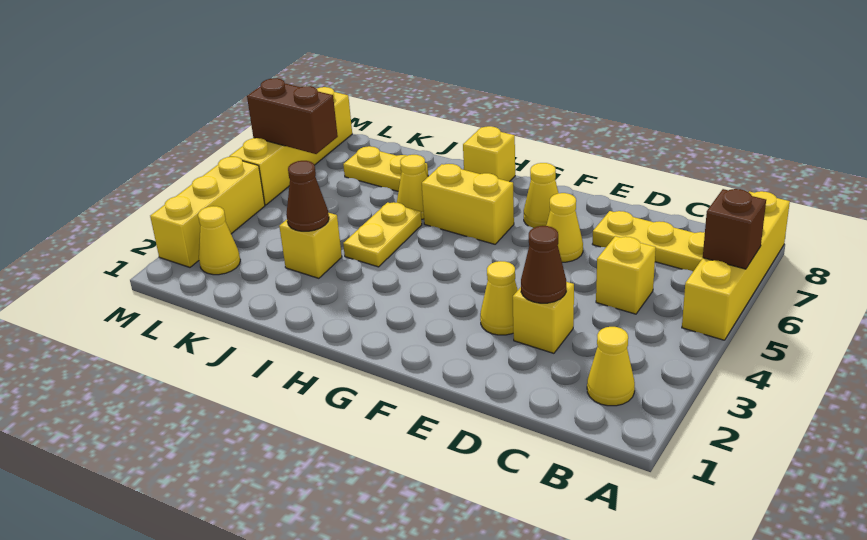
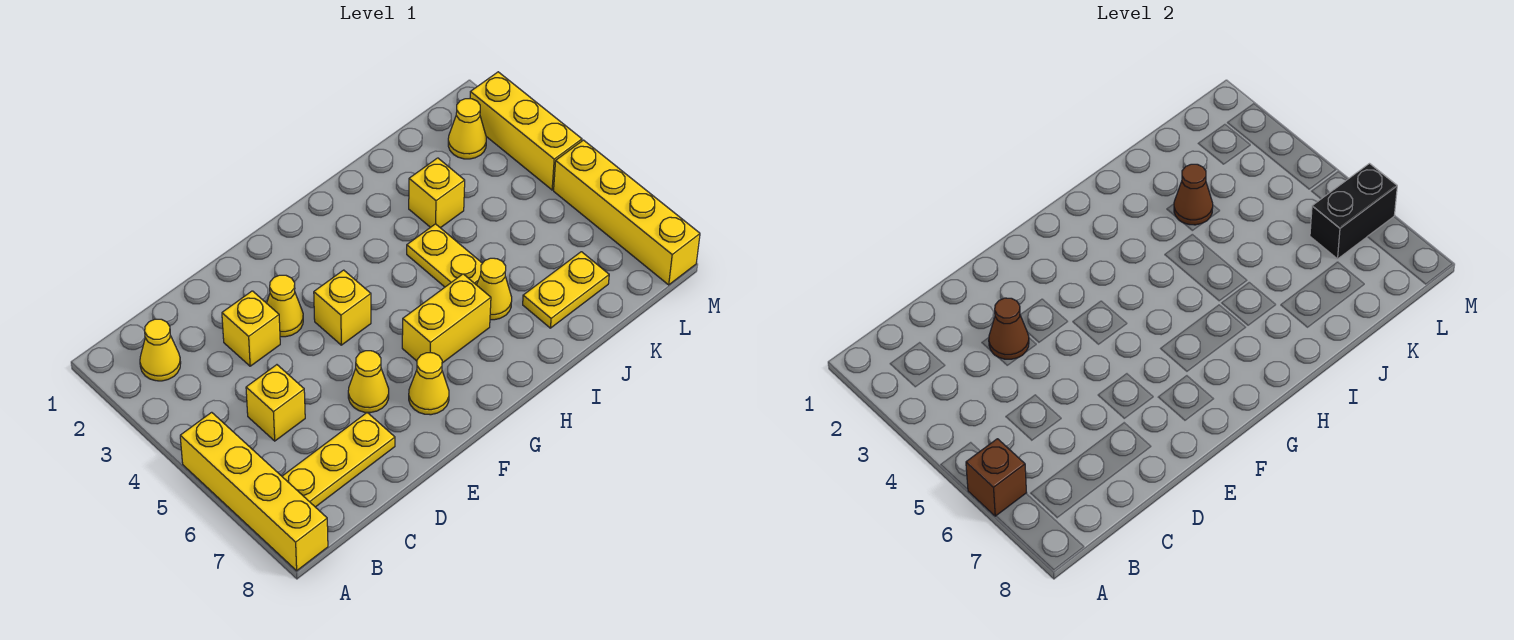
yellow brick H8 level 1 -> yellow brick F4 level 1
brown brick L6:M6 level 2 -> black brick L6:M6 level 2

